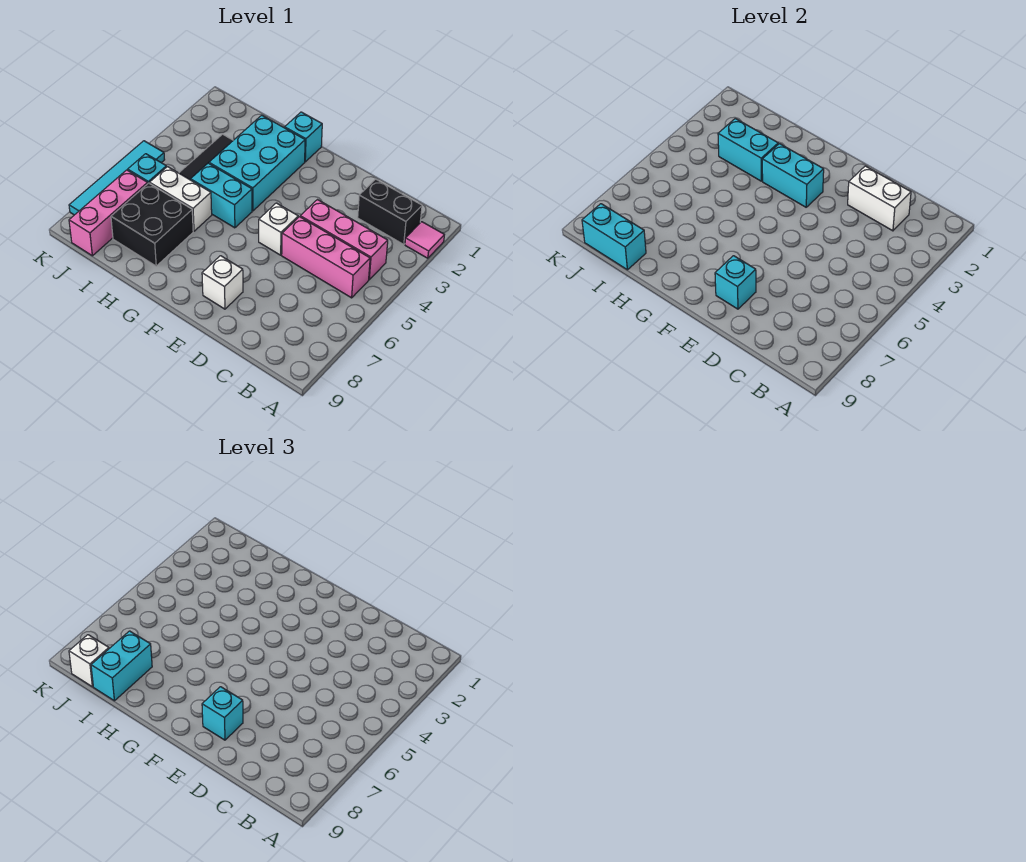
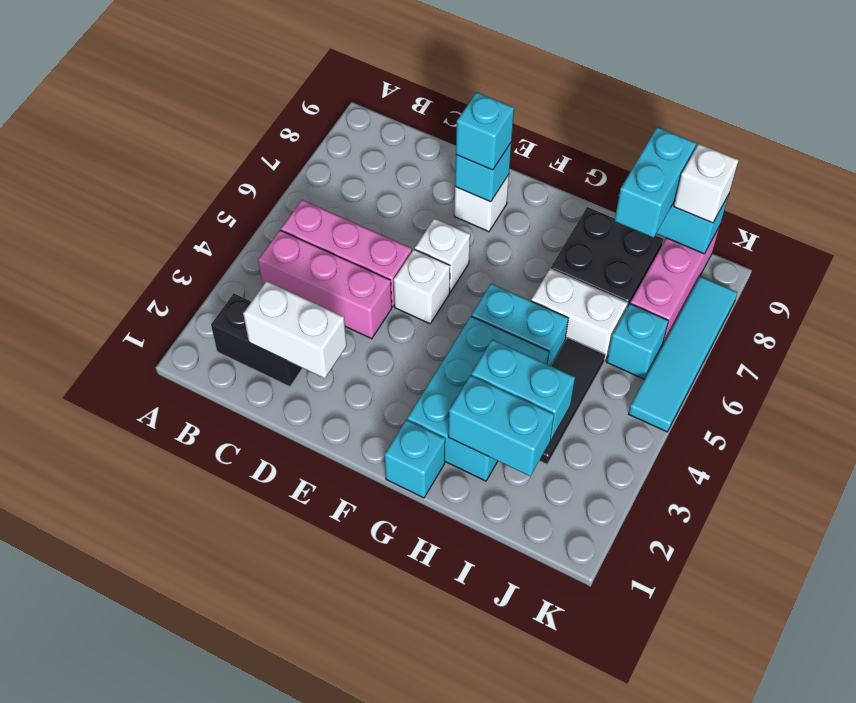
pink tile A2 level 1 -> none
none -> white brick E6 level 1
cyan brick F3:G3 level 2 -> cyan brick H2:I2 level 2

